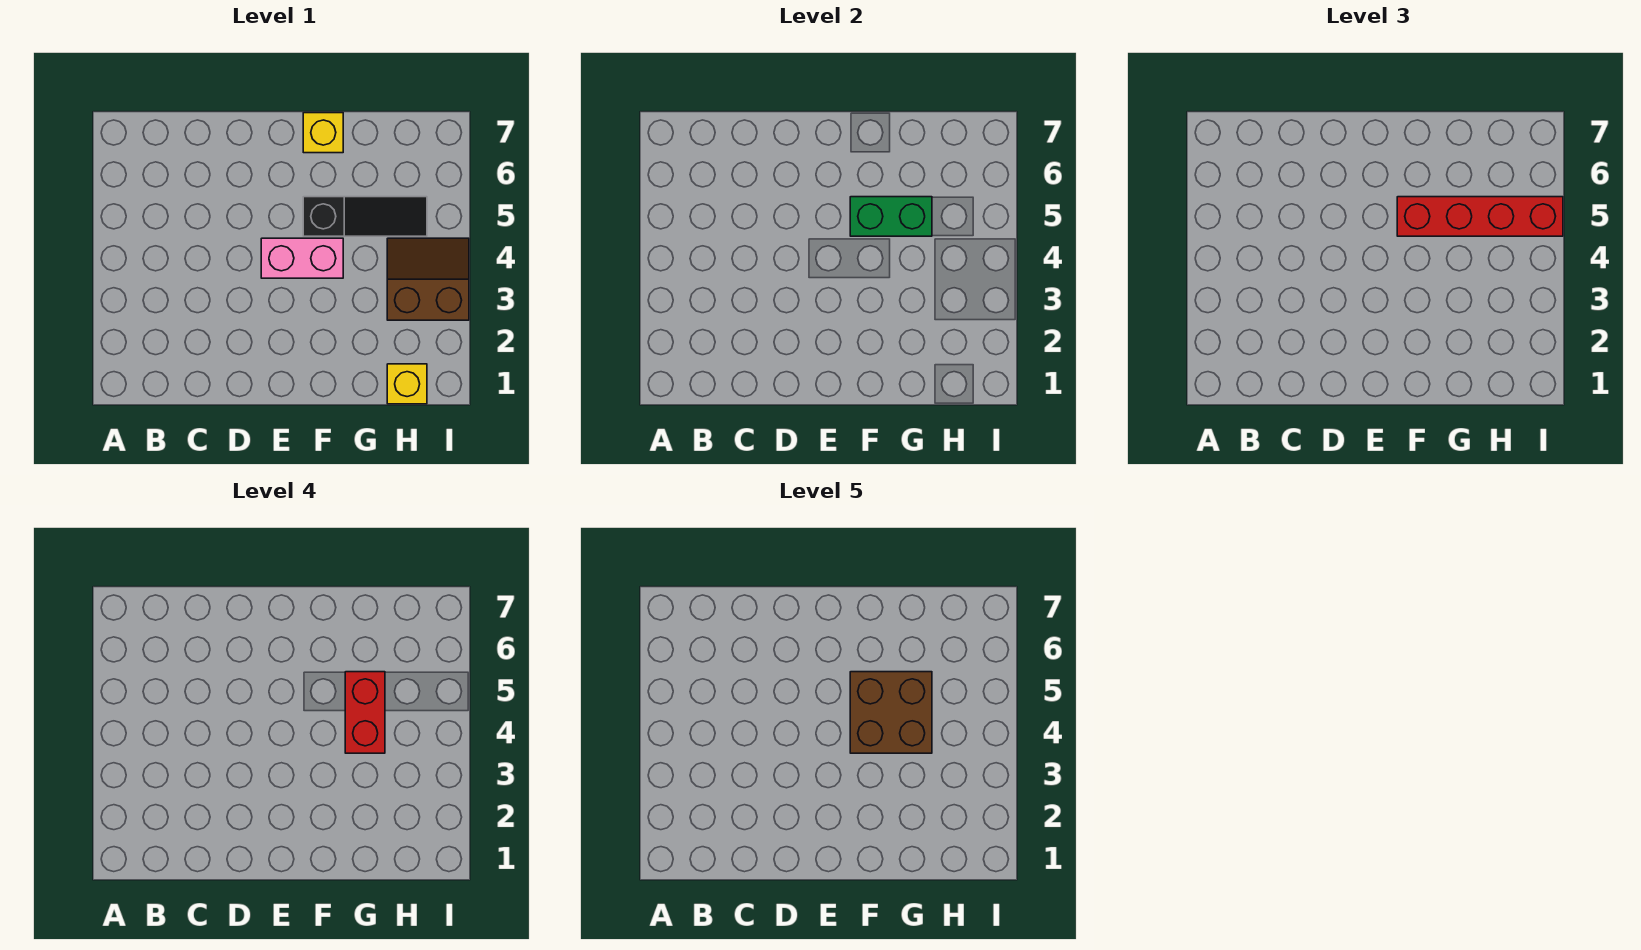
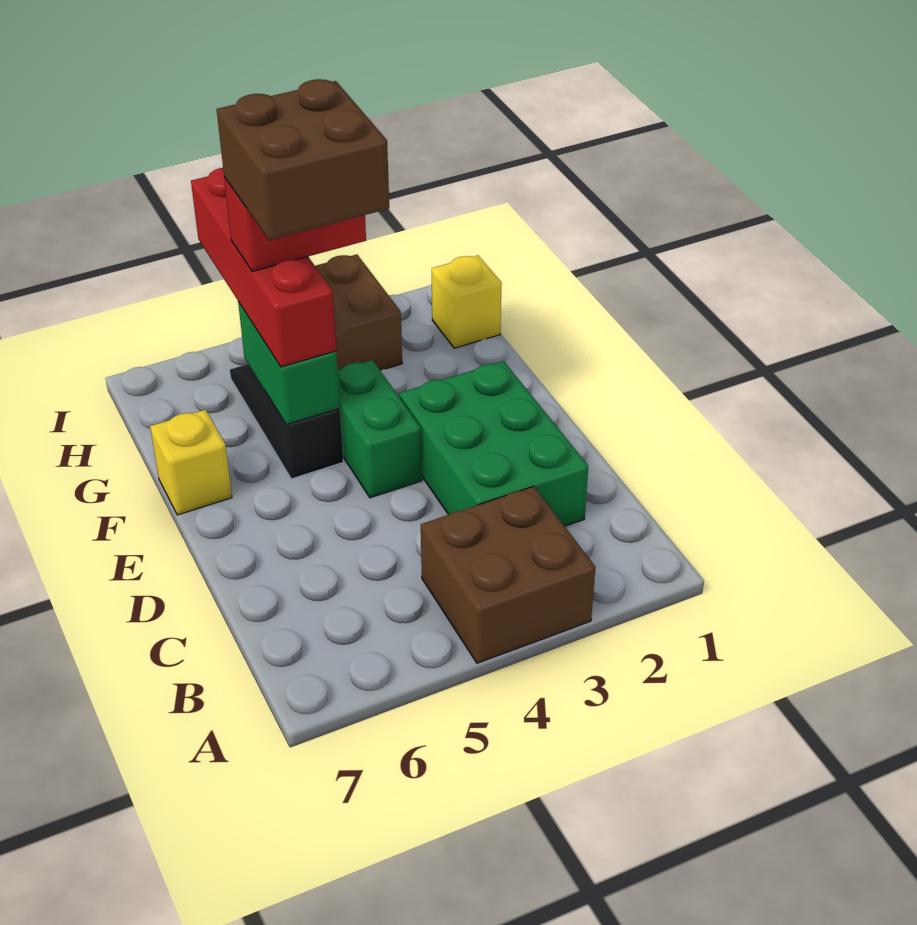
none -> brown brick A3:B4 level 1
none -> green brick C2:E3 level 1
pink brick E4:F4 level 1 -> green brick E4:F4 level 1

